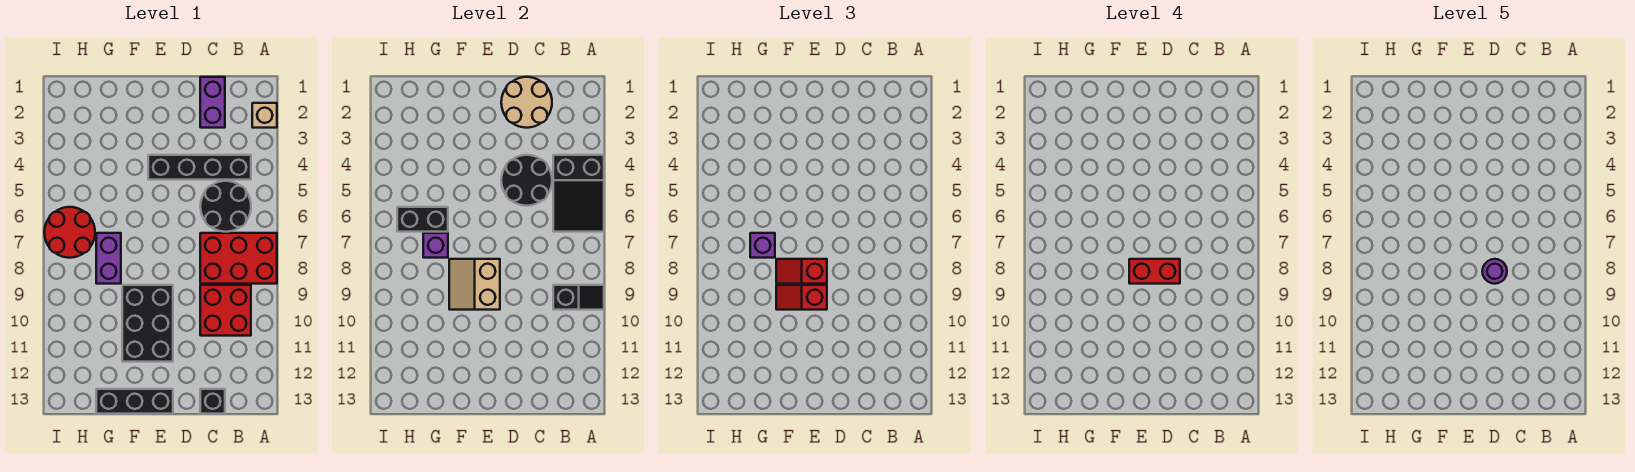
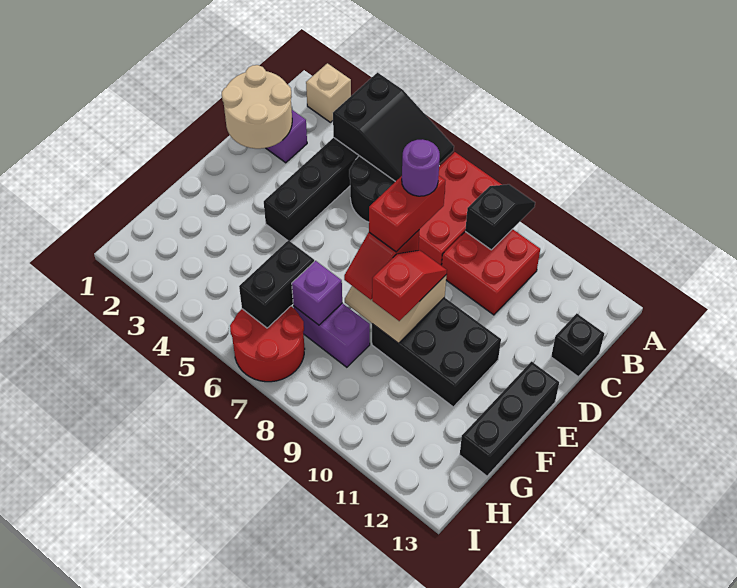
black round brick C4:D5 level 2 -> none
red slope E9:F9 level 3 top E -> red slope E9:F9 level 3 top F
purple brick G7 level 3 -> none

